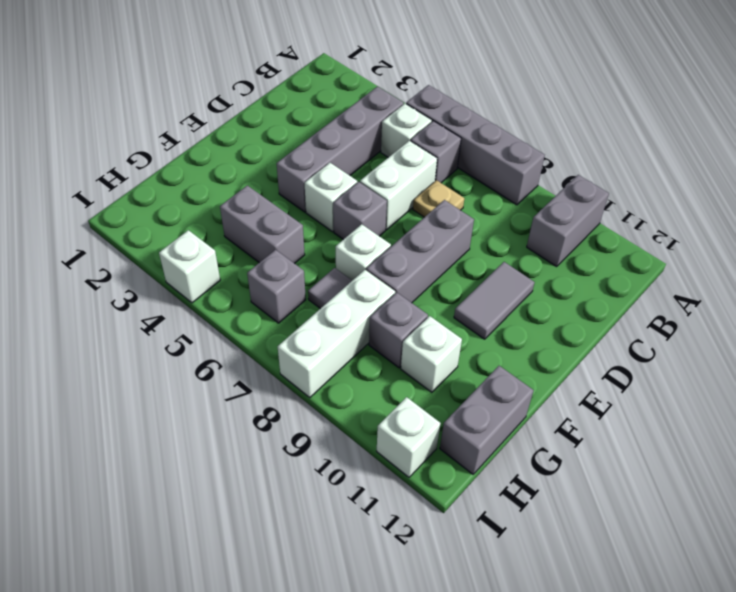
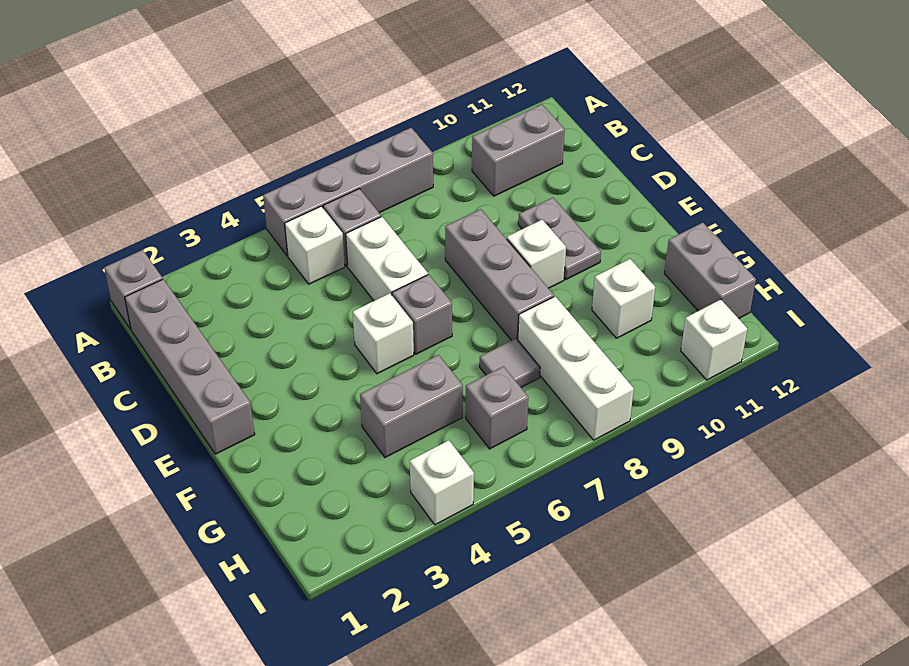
grey brick A10:B10 level 1 -> grey brick B10:B11 level 1
grey brick B4:E4 level 1 -> grey brick B1:E1 level 1
tan plate C7 level 1 -> none
grey tile D10:E10 level 1 -> grey plate D10:E10 level 1
white brick F7 level 1 -> white brick E9 level 1
grey brick G9 level 1 -> grey brick A1 level 1

